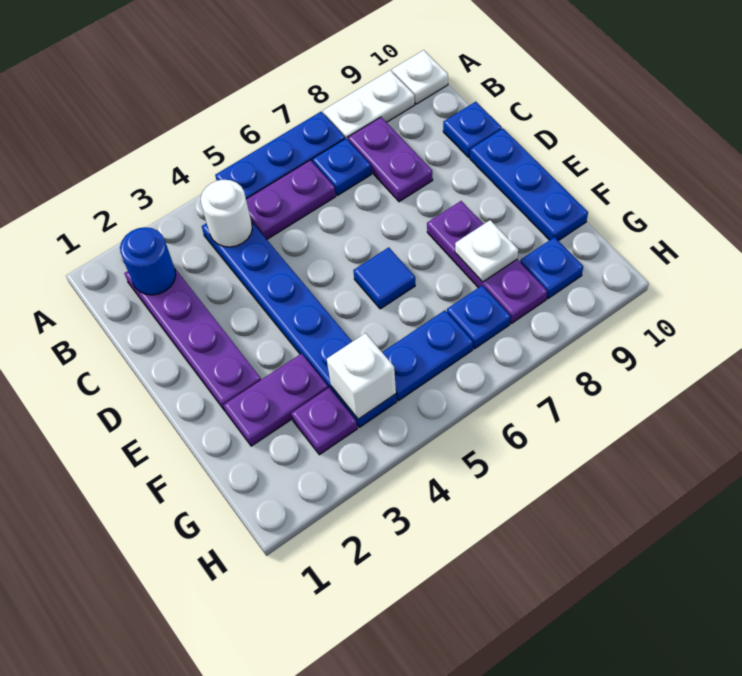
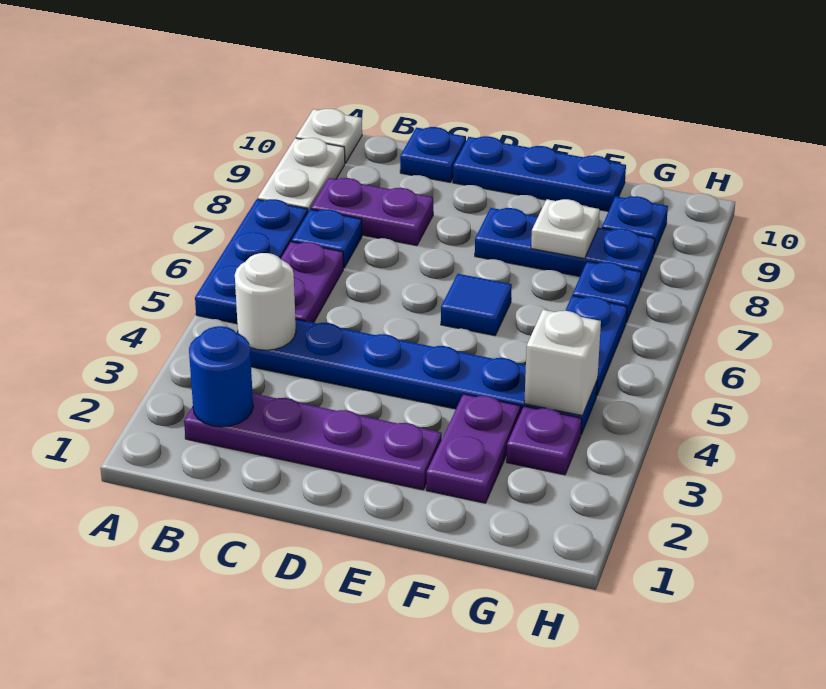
purple plate E8:G8 level 1 -> blue plate E8:G8 level 1

